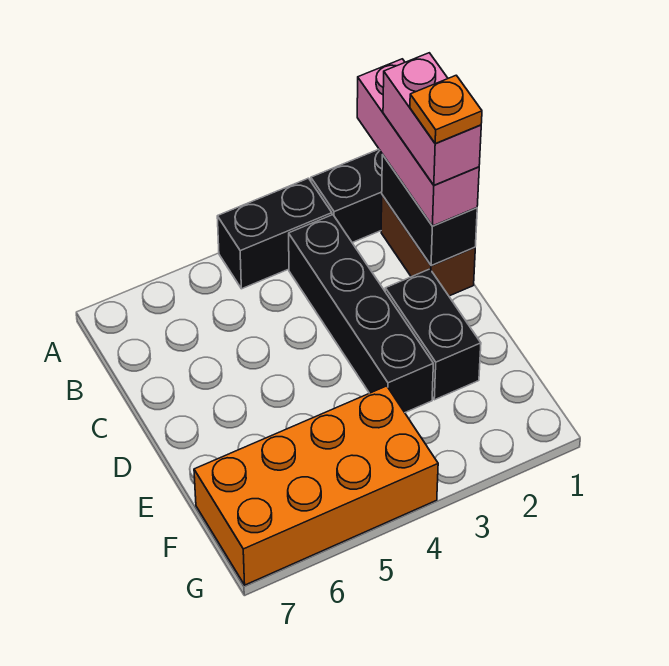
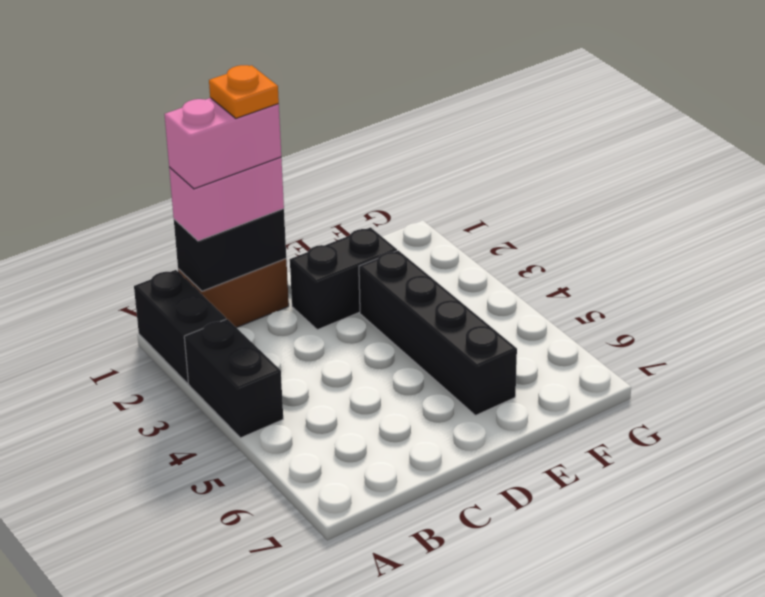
pink brick A1:C1 level 3 -> pink brick B1:C1 level 3
black brick B3:E3 level 1 -> black brick E3:E6 level 1
orange brick F4:G7 level 1 -> none

